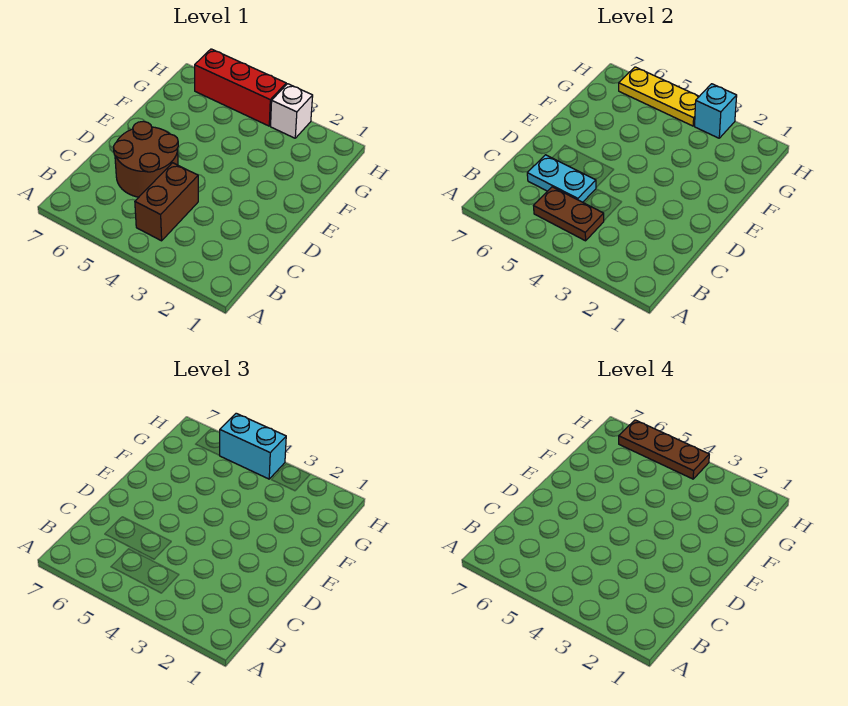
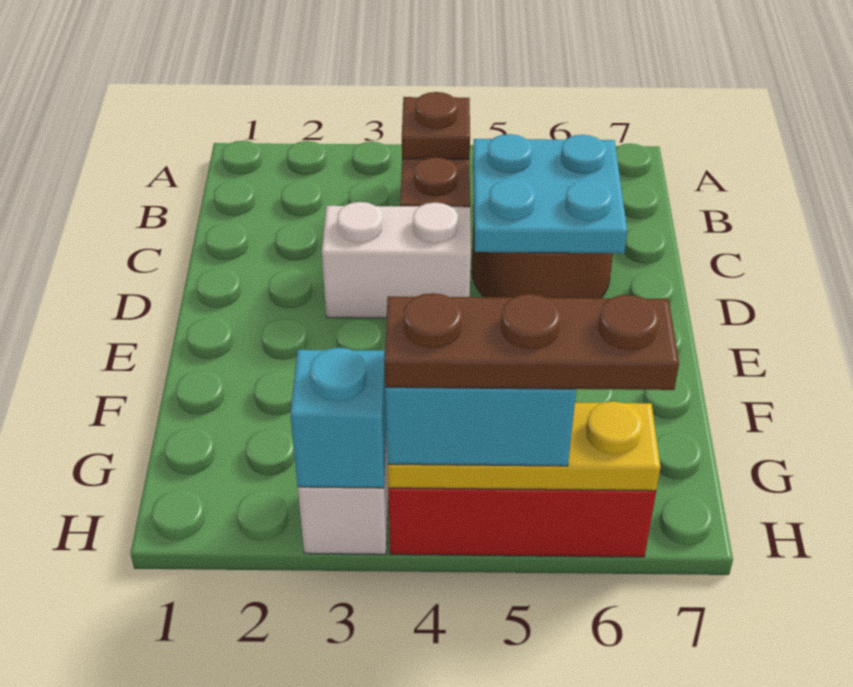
brown plate B4:B5 level 2 -> brown plate B4 level 2
cyan plate C5:C6 level 2 -> cyan plate C5:D6 level 2
none -> white brick D3:D4 level 1

